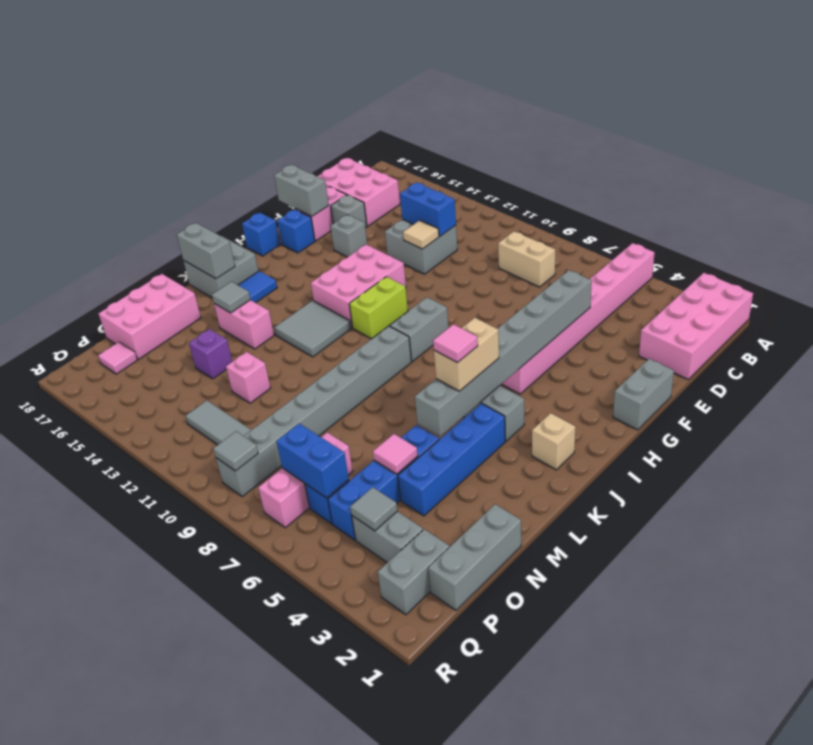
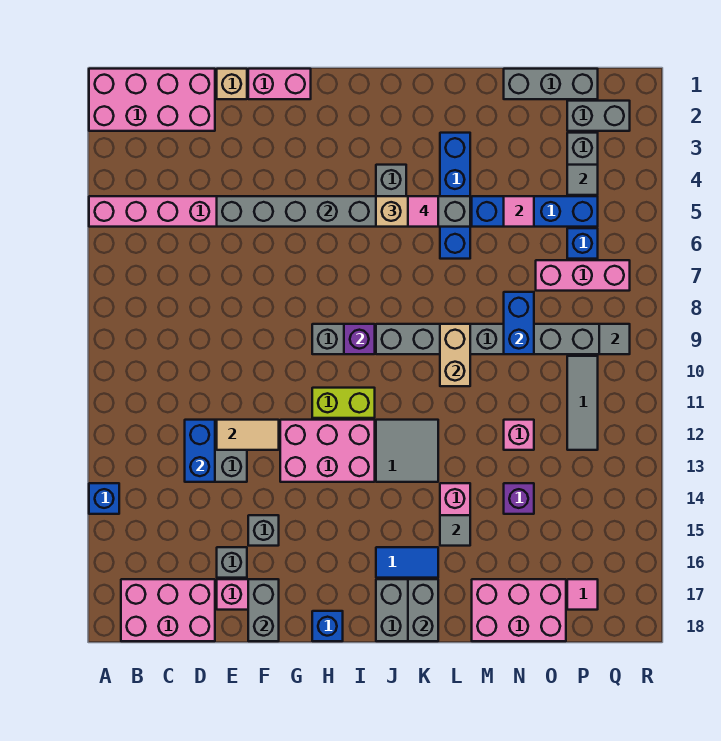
tan brick C8:C9 level 1 -> tan brick L9:L10 level 2
pink brick C16:D18 level 1 -> pink brick B17:D18 level 1
tan tile E12 level 2 -> tan tile E12:F12 level 2
grey brick F1:G1 level 1 -> pink brick F1:G1 level 1
blue brick G17 level 1 -> blue brick A14 level 1
none -> purple brick I9 level 2
tan brick J2 level 1 -> tan brick E1 level 1
blue brick K4:N4 level 1 -> blue brick L3:L6 level 1
blue brick P6:P7 level 2 -> blue brick N8:N9 level 2

